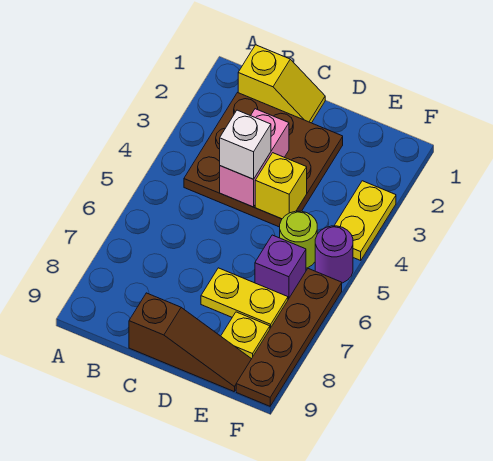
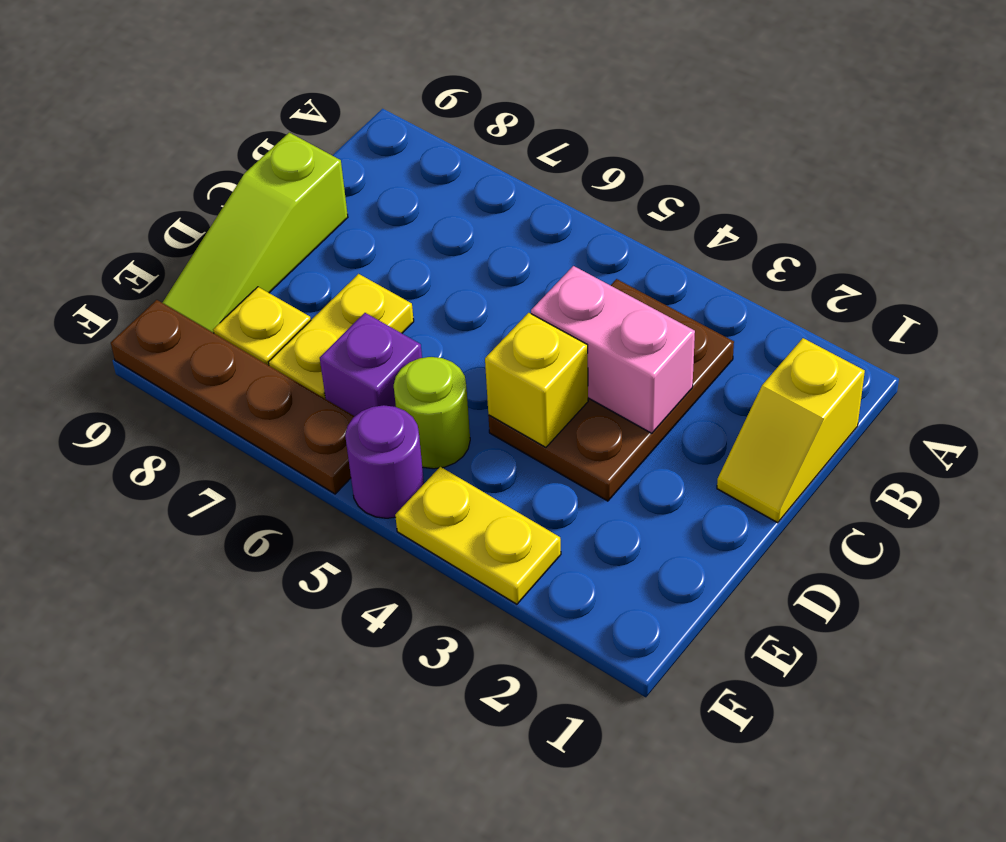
brown plate B2:D4 level 1 -> brown plate B3:D4 level 1
white brick C4 level 3 -> none
brown slope C9:E9 level 1 top C -> lime slope C9:E9 level 1 top C

